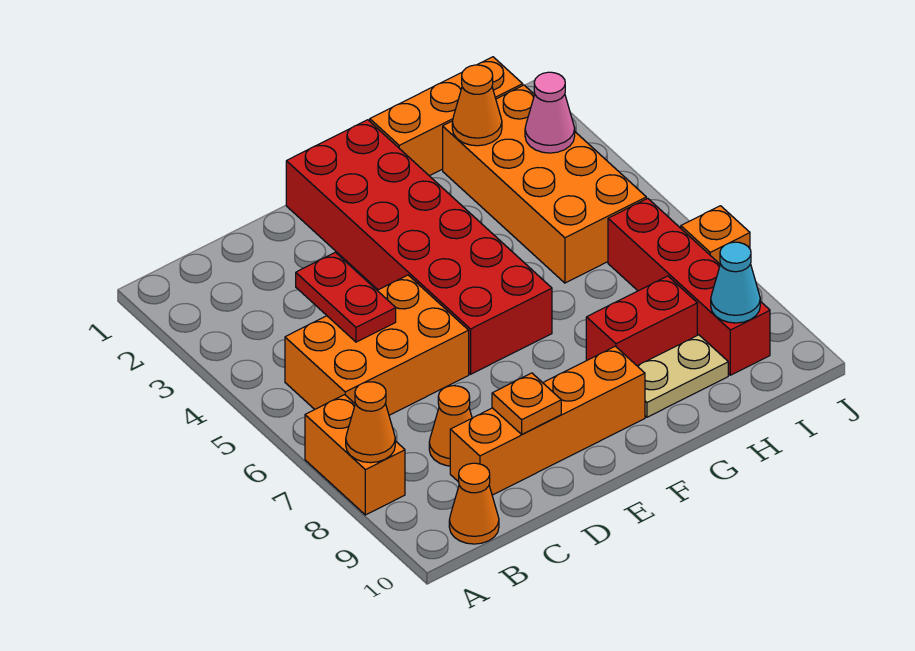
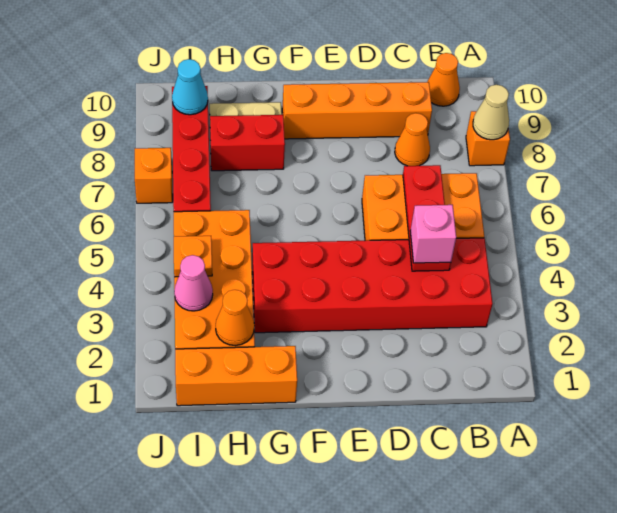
orange brick A7:A8 level 1 -> orange brick A8 level 1
orange cone A8 level 2 -> tan cone A8 level 2
red plate C4:C5 level 2 -> red plate C4:C6 level 2
none -> pink brick C4 level 3
orange plate D9 level 2 -> orange plate I4 level 2
red brick E1:F6 level 1 -> red brick B3:G4 level 1

